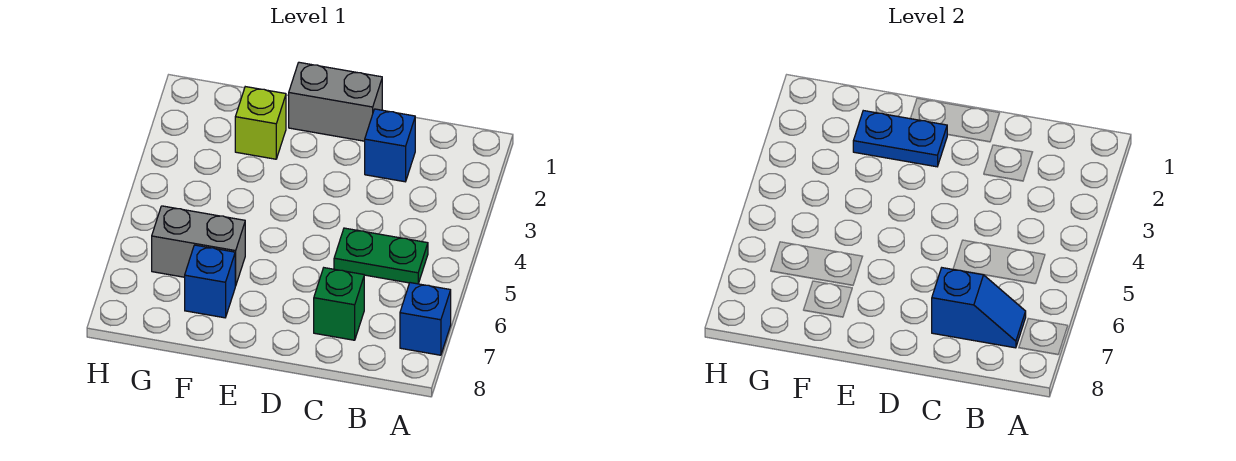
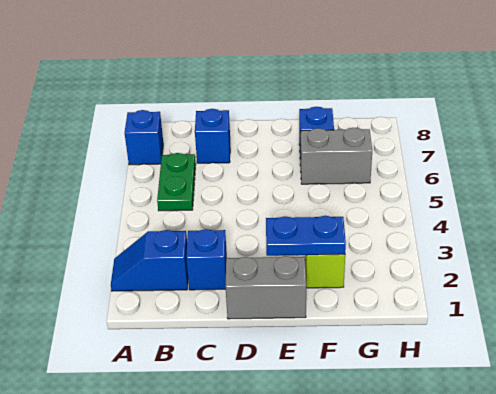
green plate B5:C5 level 1 -> green plate B5:B6 level 1
blue slope B7:C7 level 2 top C -> blue slope A2:B2 level 1 top B
green brick C7 level 1 -> blue brick C7 level 1

